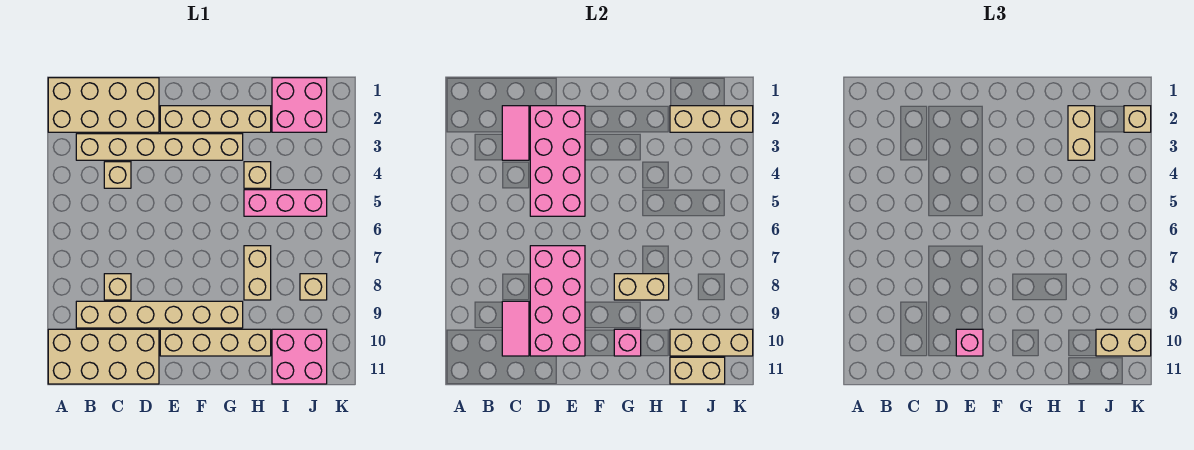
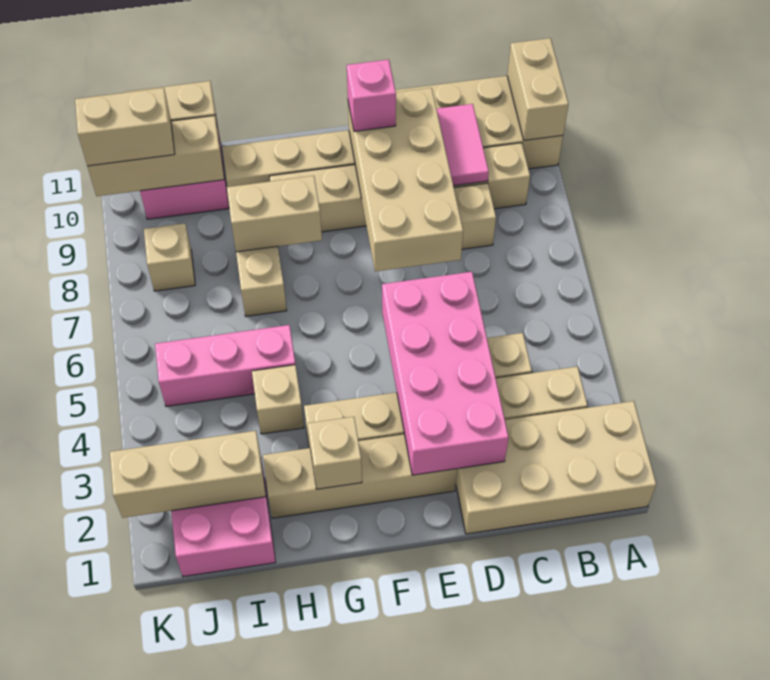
pink tile C2:C3 level 2 -> none
pink brick D7:E10 level 2 -> tan brick D7:E10 level 2
pink brick G10 level 2 -> none
tan brick I2:I3 level 3 -> tan brick A10:A11 level 2
tan brick K2 level 3 -> tan brick G2 level 2

